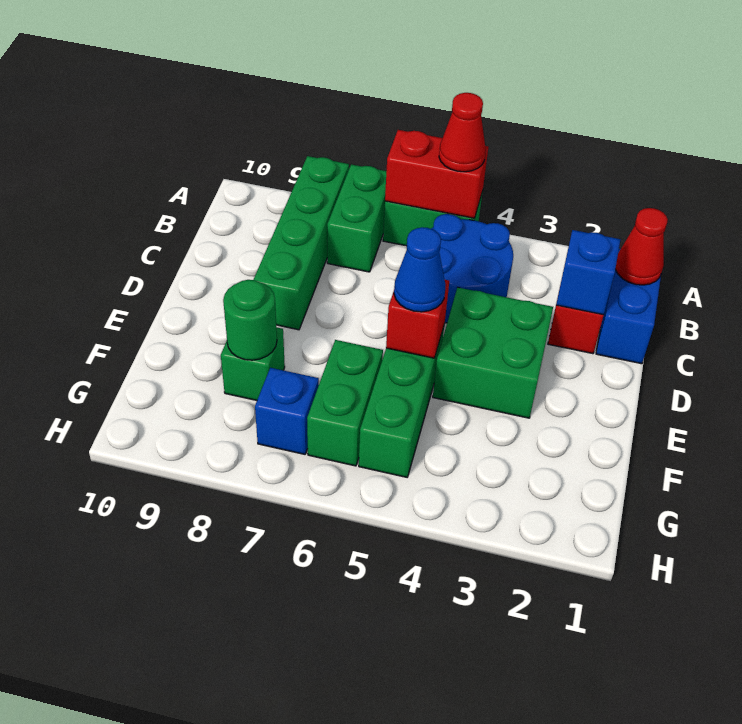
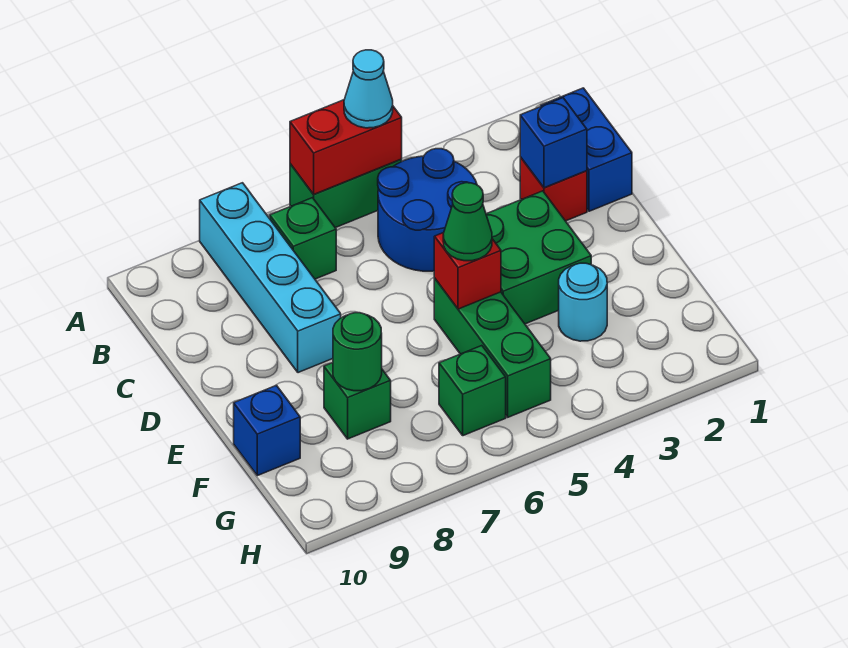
red cone A5 level 3 -> cyan cone A5 level 3
green brick A7:B7 level 1 -> green brick B7 level 1
green brick A8:D8 level 1 -> cyan brick A8:D8 level 1
red cone B1 level 2 -> none
blue cone E5 level 3 -> green cone E5 level 3
none -> cyan round brick F3 level 1
green brick F6:G6 level 1 -> green brick G6 level 1
blue brick G7 level 1 -> blue brick F10 level 1

